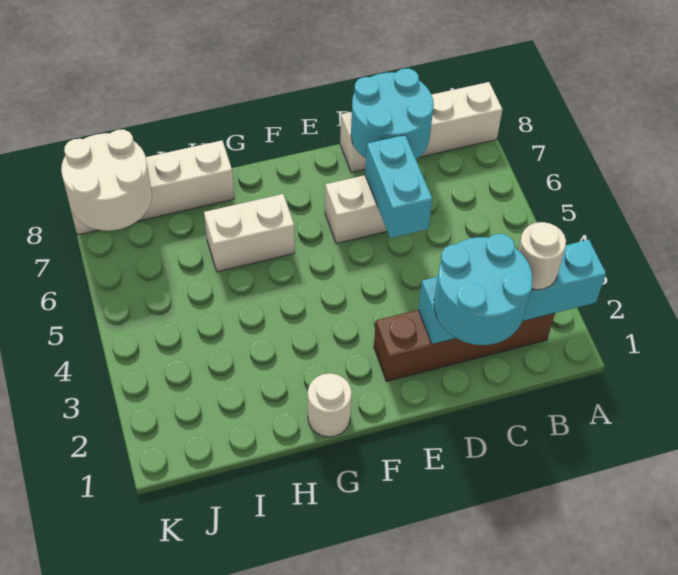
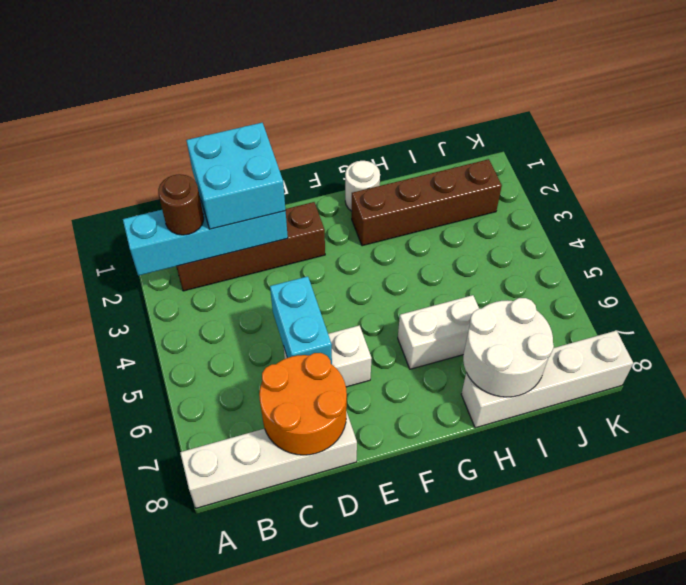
white round brick B2 level 3 -> brown round brick B2 level 3
cyan round brick C1:D2 level 3 -> cyan brick C1:D2 level 3
cyan round brick C7:D8 level 2 -> orange round brick C7:D8 level 2
none -> brown brick G2:J2 level 1
white round brick J7:K8 level 2 -> white round brick H7:I8 level 2

